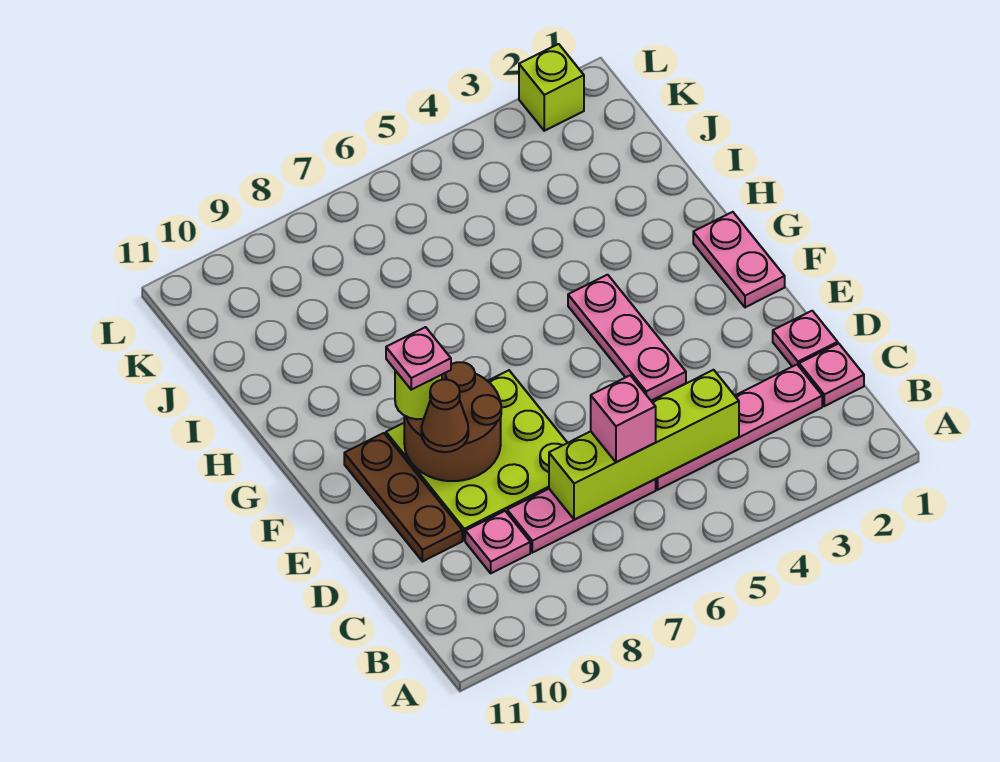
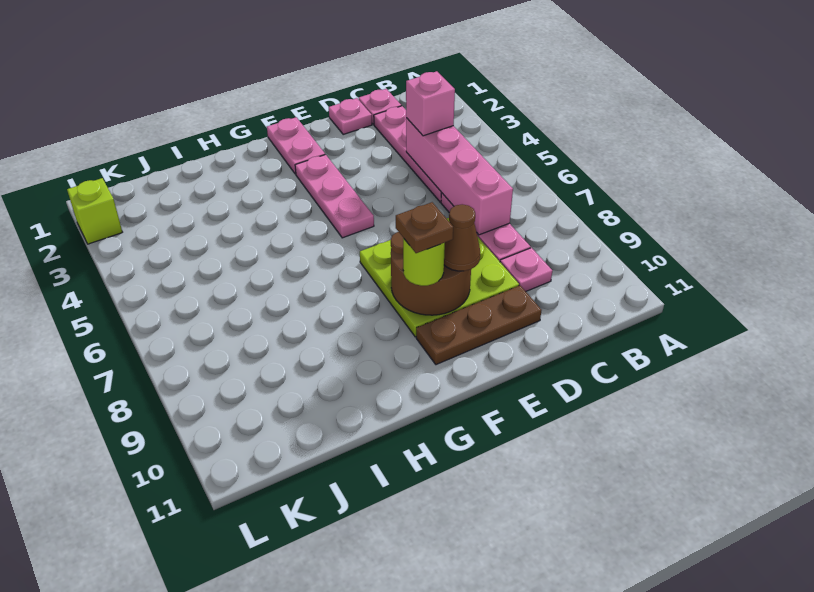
lime brick C4:C7 level 2 -> pink brick C4:C7 level 2
pink brick C6 level 3 -> pink brick C4 level 3
pink plate E4:G4 level 1 -> pink plate F3:F5 level 1
pink plate F1:G1 level 1 -> pink plate F1:F2 level 1
pink plate F9 level 4 -> brown plate F9 level 4

